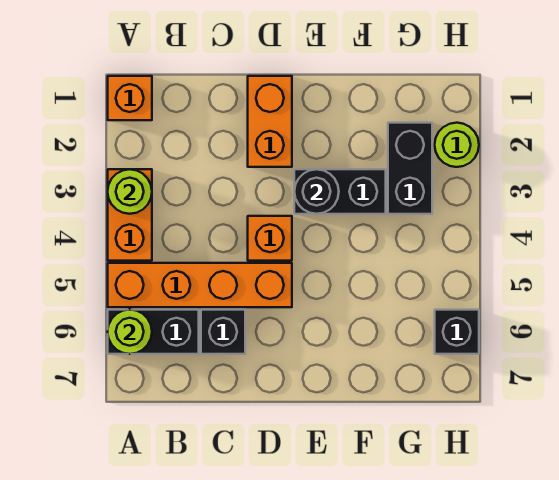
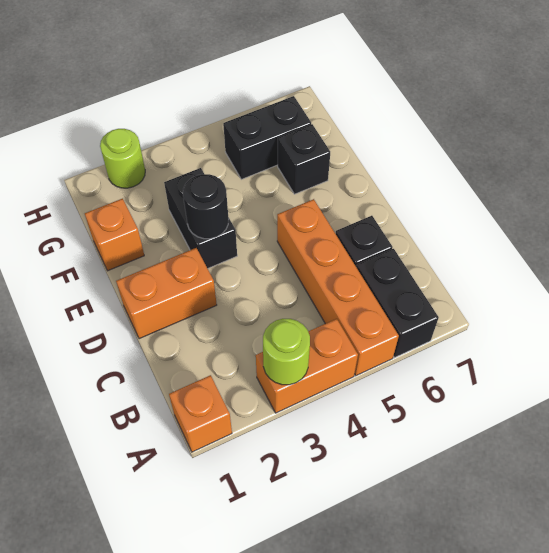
lime round brick A6 level 2 -> none
orange brick D4 level 1 -> orange brick F1 level 1
black brick G2:G3 level 1 -> black brick G5:G6 level 1
black brick H6 level 1 -> black brick F6 level 1

